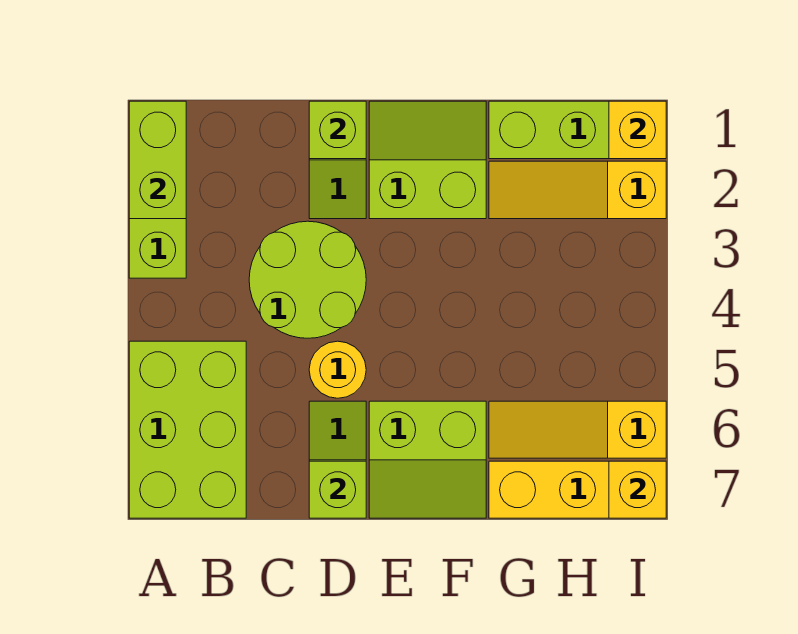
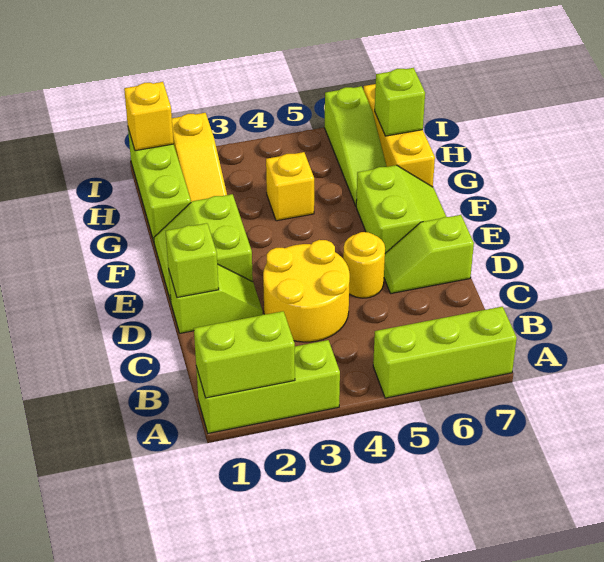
lime brick A5:B7 level 1 -> lime brick A5:A7 level 1
lime round brick C3:D4 level 1 -> yellow round brick C3:D4 level 1
lime brick D7 level 2 -> lime brick H7 level 2
yellow slope G6:I6 level 1 top I -> lime slope G6:I6 level 1 top I
yellow brick I7 level 2 -> yellow brick G4 level 1

